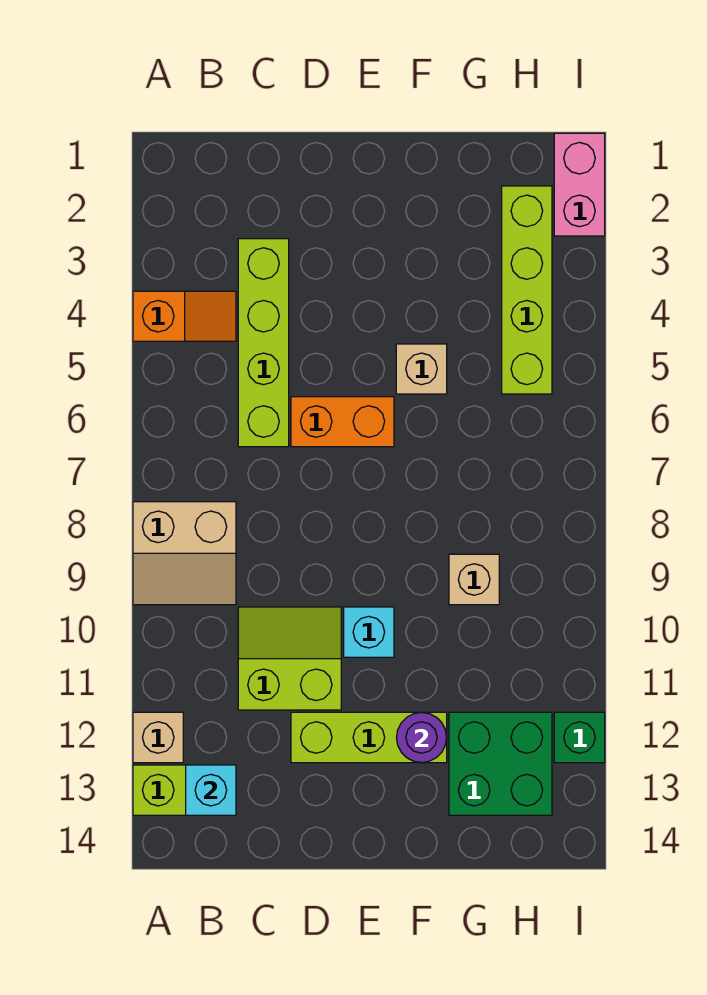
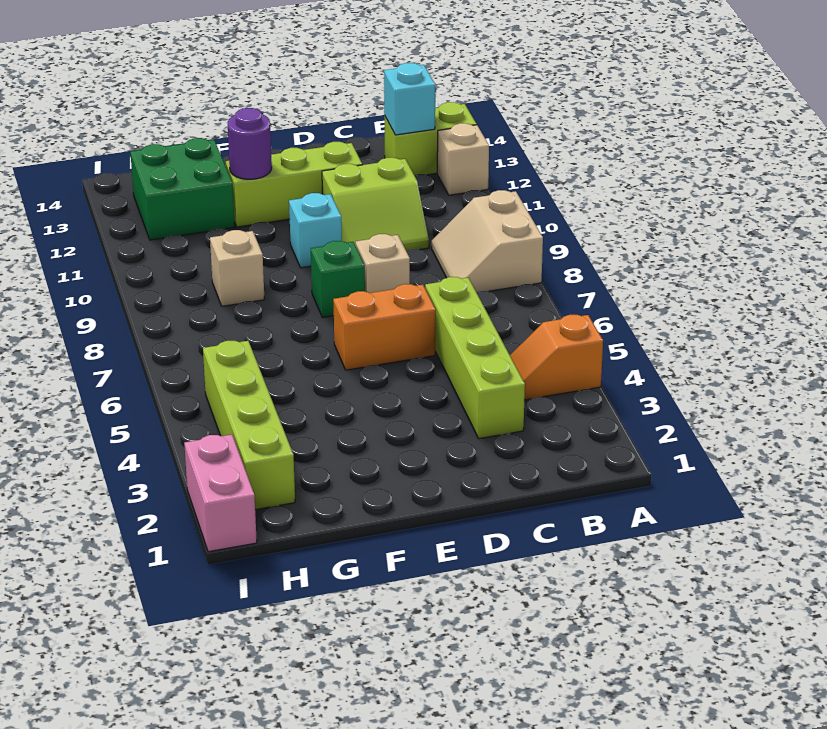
tan slope A8:B9 level 1 top 8 -> tan slope A8:B9 level 1 top A
tan brick F5 level 1 -> tan brick D8 level 1
green brick I12 level 1 -> green brick E8 level 1

